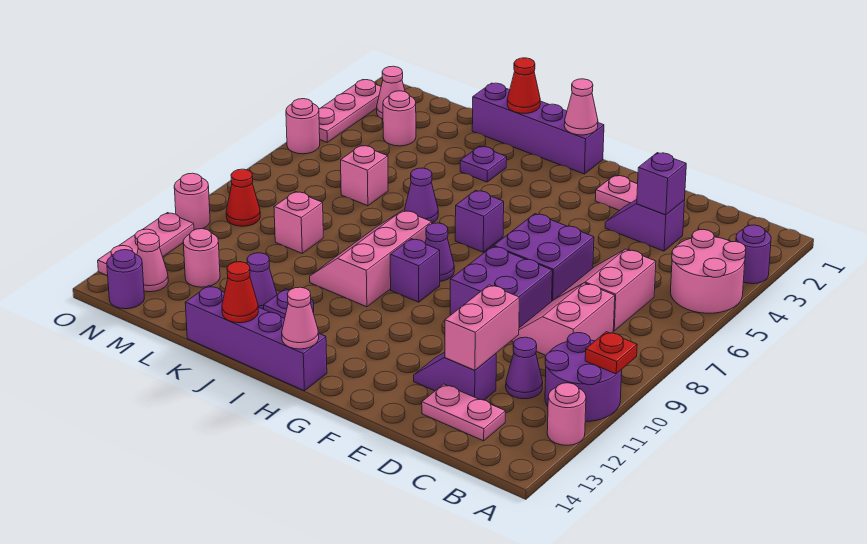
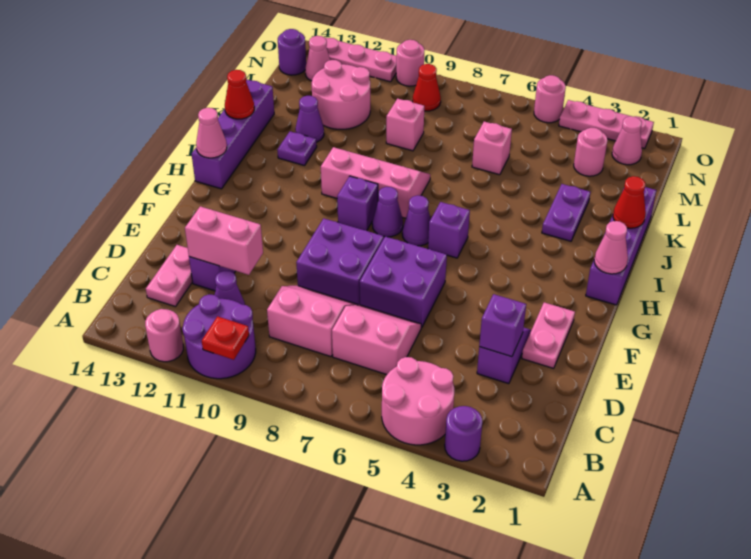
purple plate J3 level 1 -> purple plate J3:K3 level 1
purple cone J6 level 1 -> purple cone H7 level 1
pink round brick M12 level 1 -> pink round brick L11:M12 level 1

